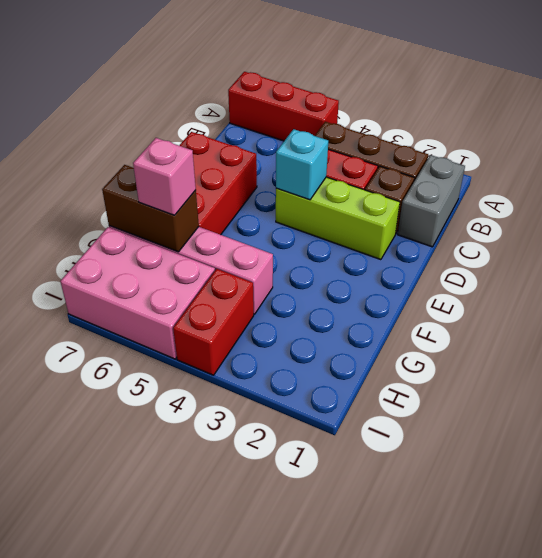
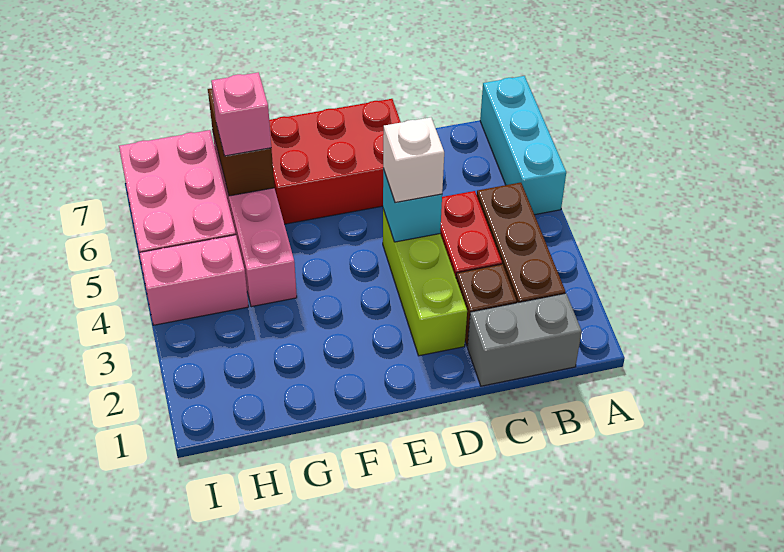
red brick A5:A7 level 1 -> cyan brick A5:A7 level 1
none -> white brick D4 level 3
red brick H4:I4 level 1 -> pink brick H4:I4 level 1

